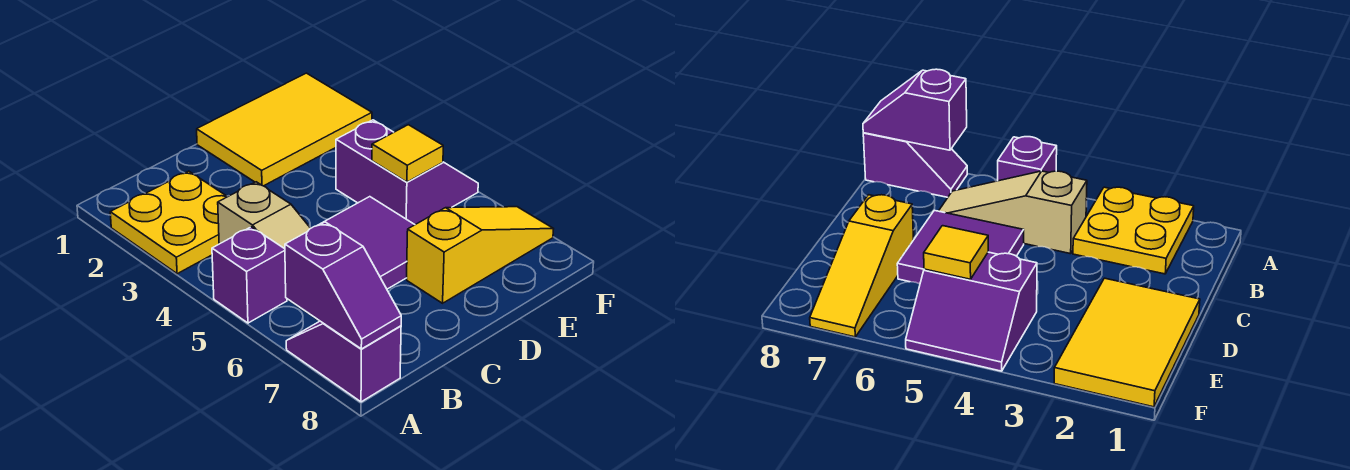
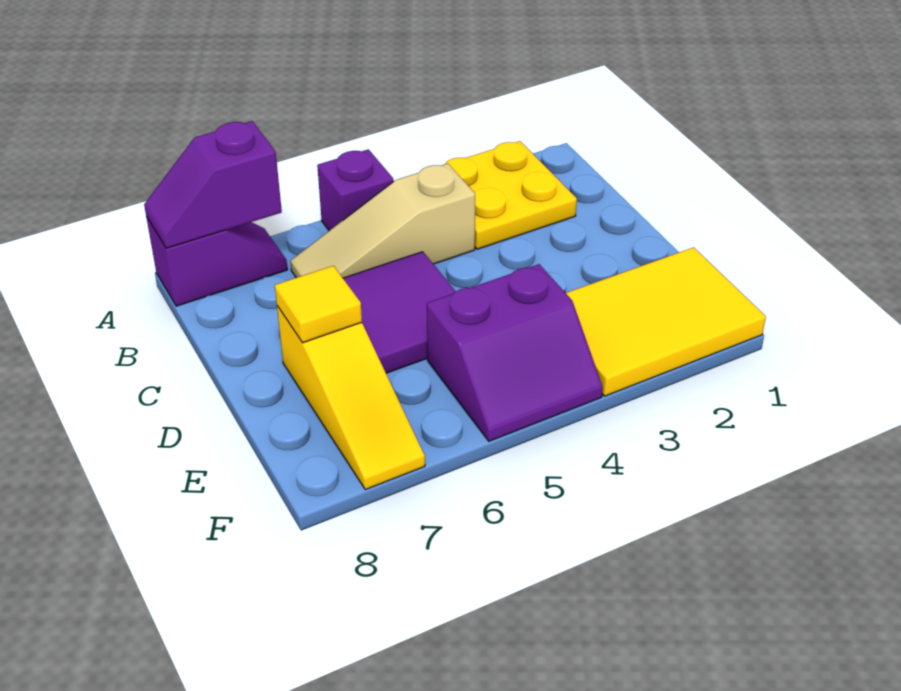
yellow tile D1:F2 level 1 -> yellow tile E1:F3 level 1
yellow tile E5 level 2 -> yellow tile D7 level 2

